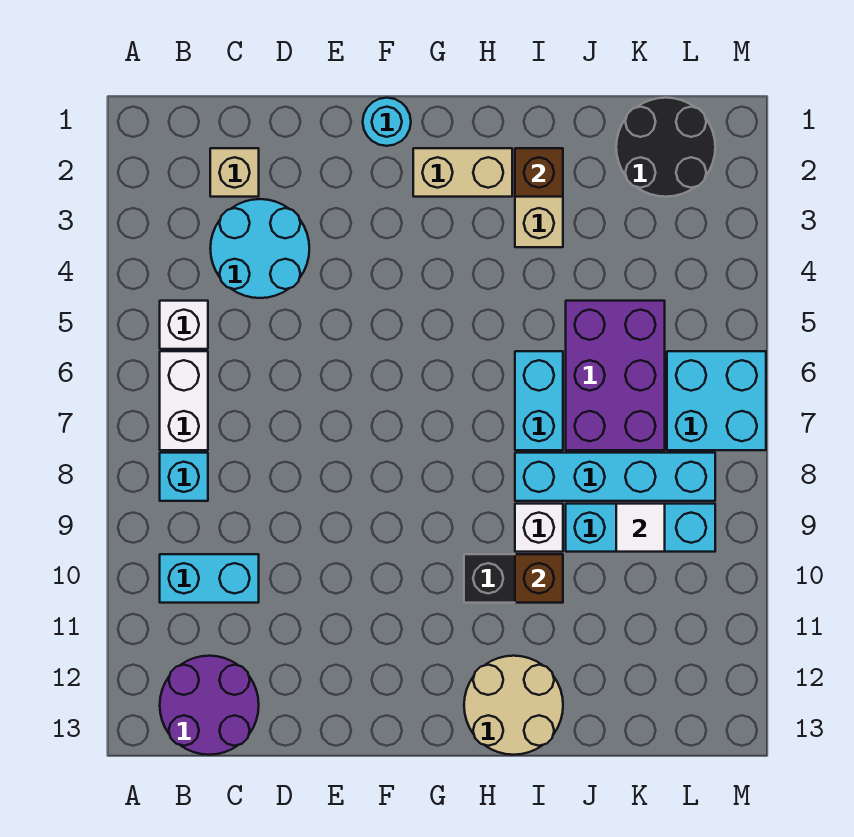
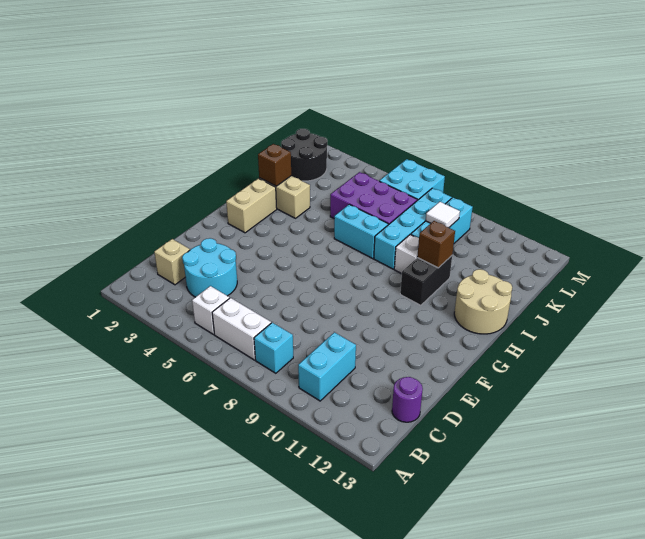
purple round brick B12:C13 level 1 -> purple round brick C13 level 1
cyan round brick F1 level 1 -> none

